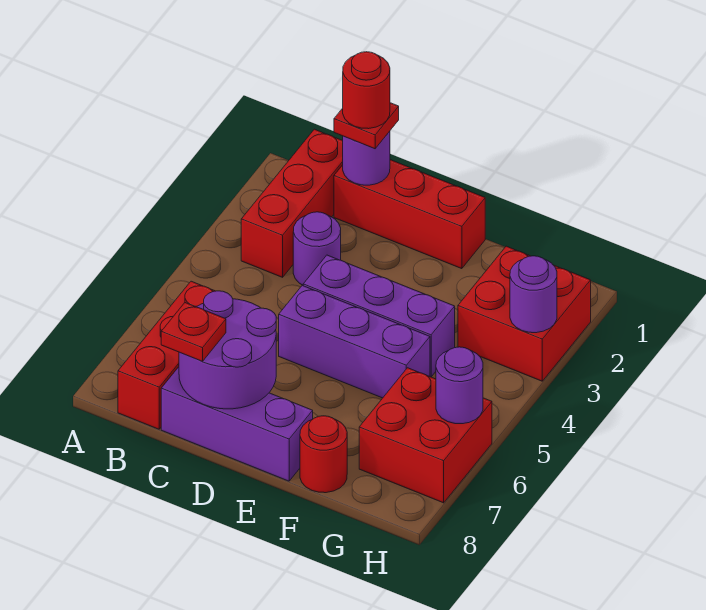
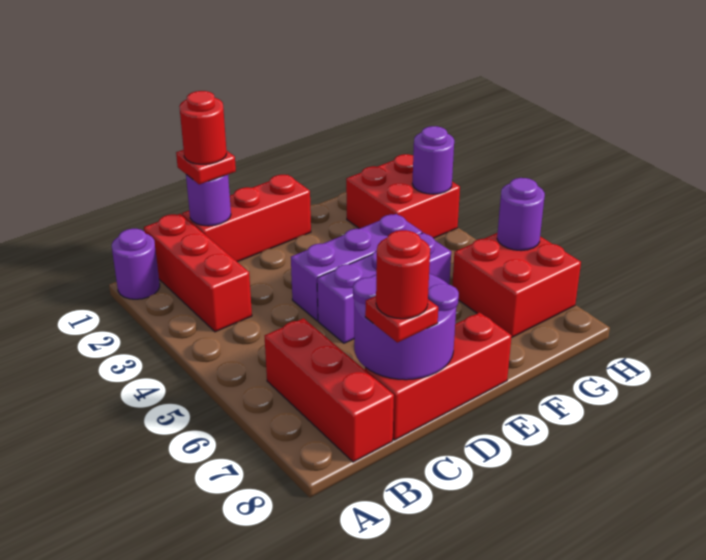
purple round brick C3 level 1 -> purple round brick A1 level 1
purple brick C8:E8 level 1 -> red brick C8:E8 level 1
red round brick F8 level 1 -> red round brick C8 level 4

